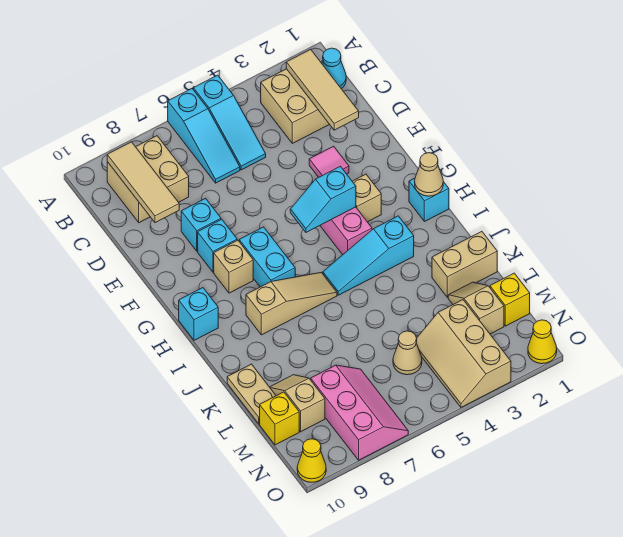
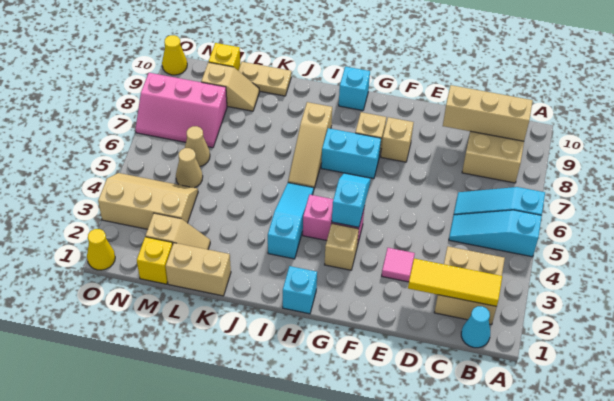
tan tile B2:D2 level 2 -> yellow tile B2:D2 level 2
tan tile B9:D9 level 2 -> tan brick B9:D9 level 2
cyan brick E8 level 1 -> none
cyan brick F8 level 1 -> tan brick F8 level 1
tan cone H1 level 2 -> tan cone M6 level 1
tan brick K1:K2 level 1 -> tan brick K1:L1 level 1

